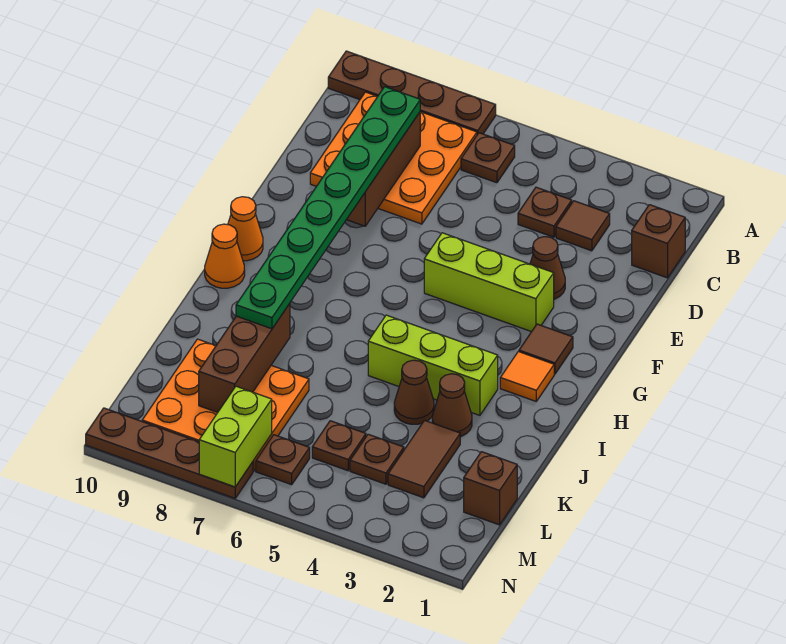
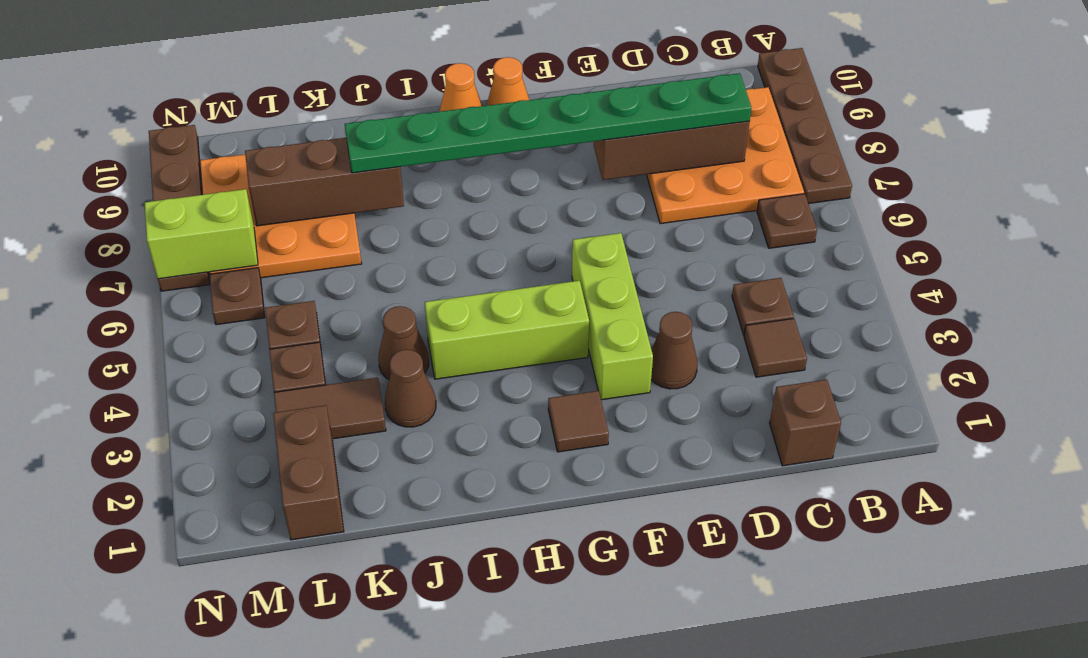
orange tile H2 level 1 -> none
lime brick I3:I5 level 1 -> lime brick G4:I4 level 1
brown brick L1 level 1 -> brown brick L1:L2 level 1

